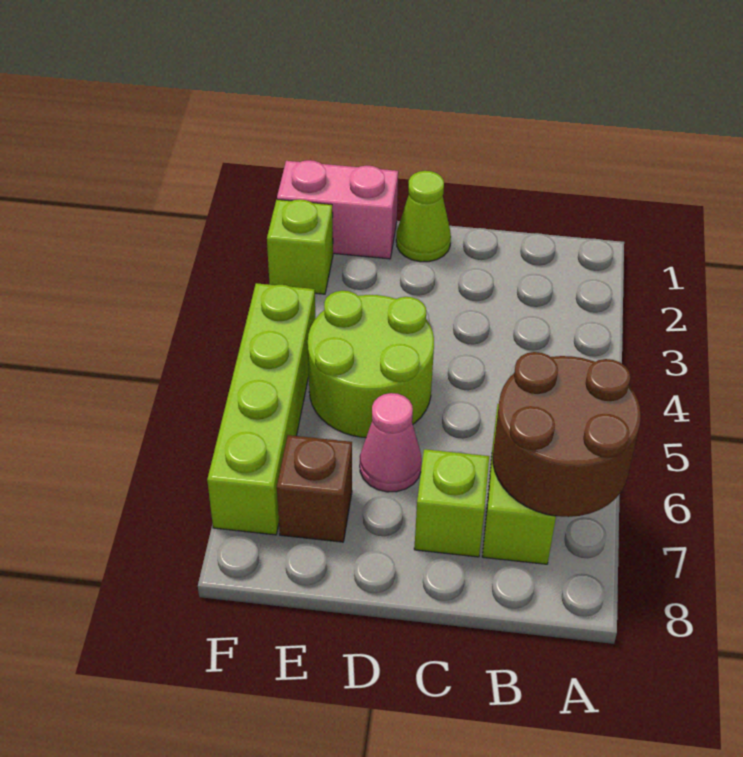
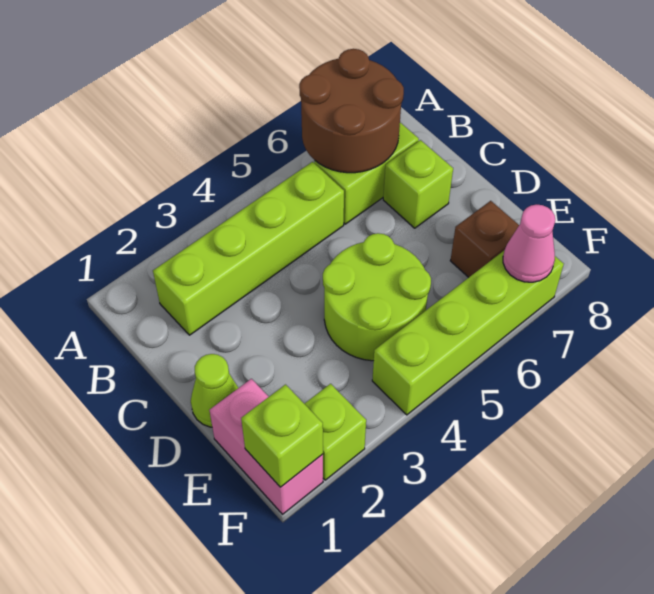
none -> lime brick B2:B5 level 1
pink cone D6 level 1 -> pink cone F7 level 2
none -> lime brick F1 level 2

